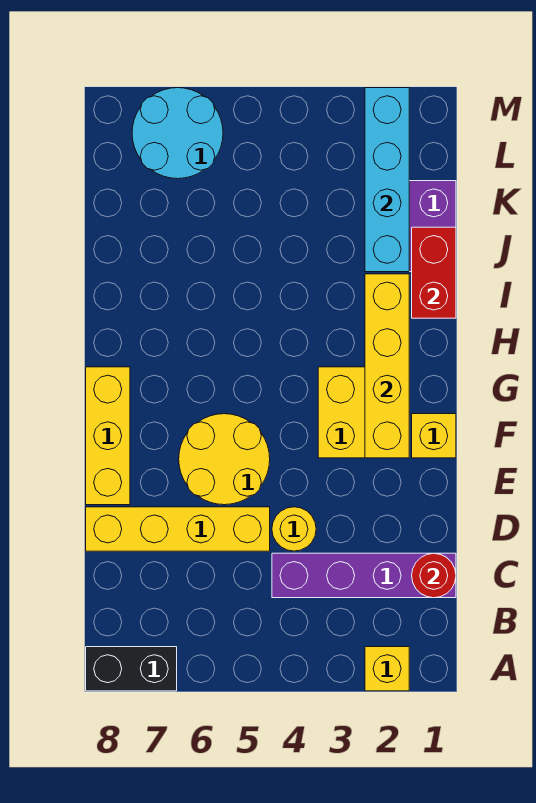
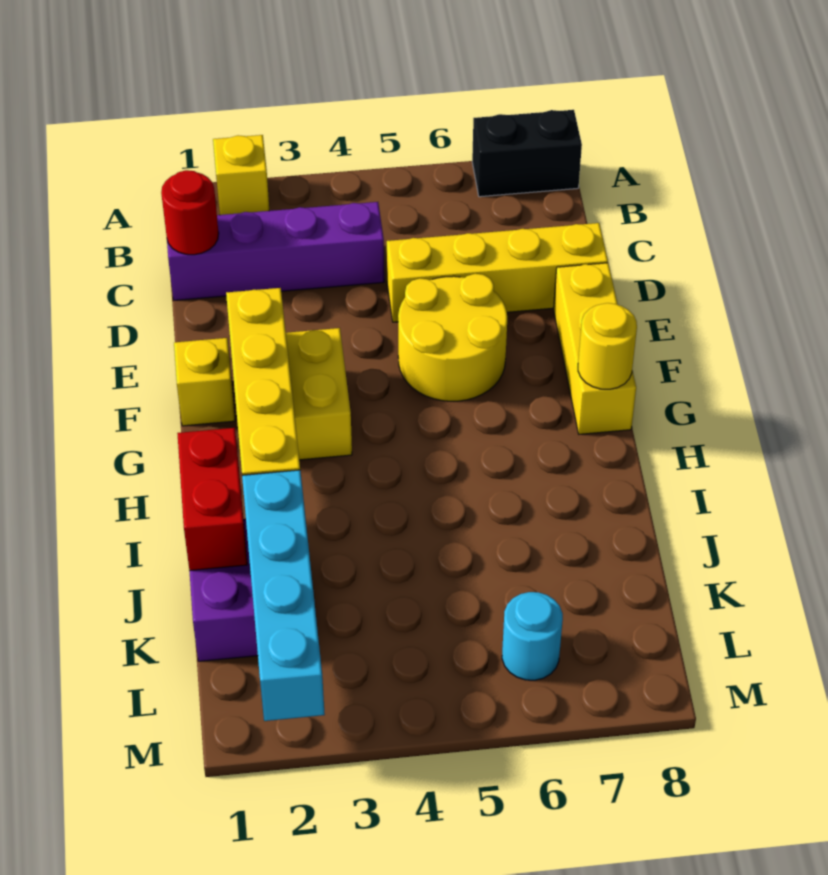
yellow round brick D4 level 1 -> yellow round brick G8 level 2
cyan round brick L6:M7 level 1 -> cyan round brick L6 level 1

